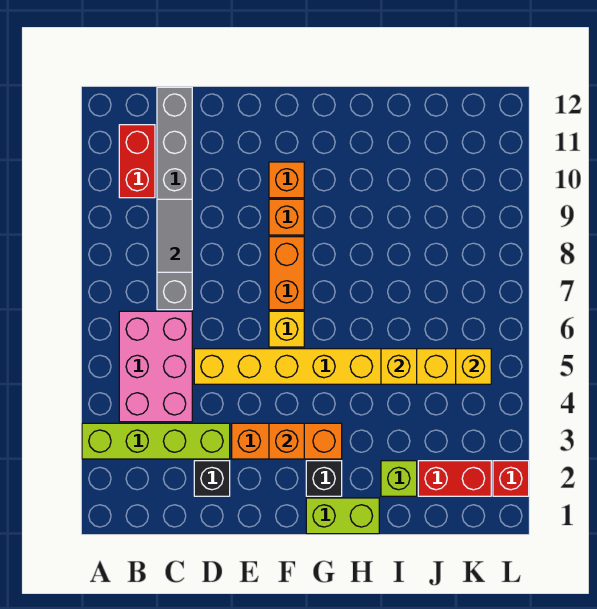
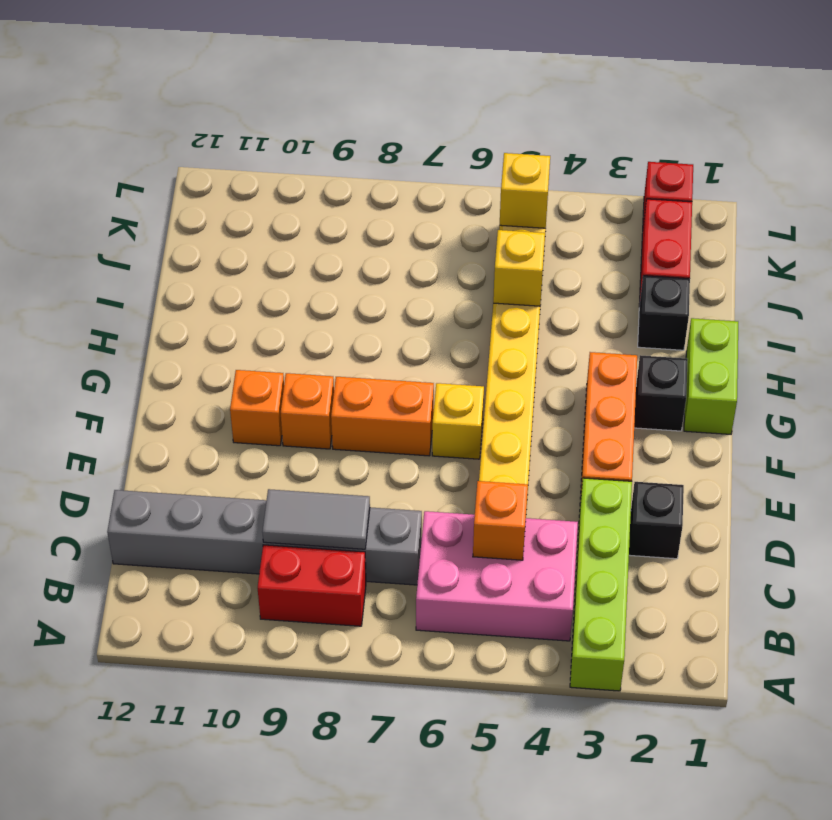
red brick B10:B11 level 1 -> red brick B8:B9 level 1
orange brick F3 level 2 -> orange brick C5 level 2
lime brick I2 level 1 -> black brick I2 level 1

